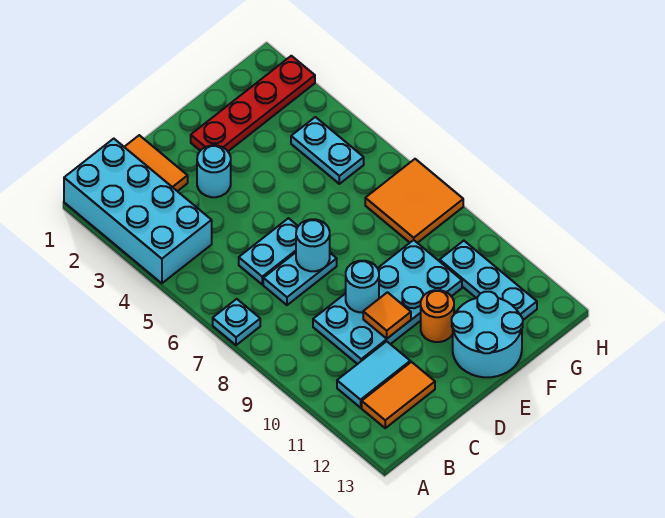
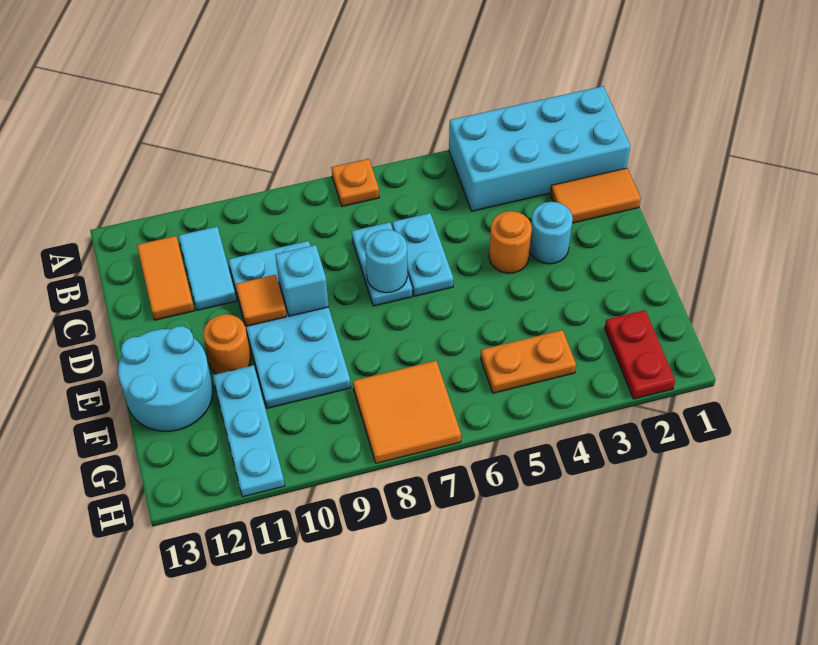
cyan plate A7 level 1 -> orange plate A7 level 1
none -> orange round brick D4 level 1
cyan round brick D9 level 2 -> cyan brick D9 level 2
red plate E2:H2 level 1 -> red plate G2:H2 level 1
cyan plate G4:G5 level 1 -> orange plate G4:G5 level 1
cyan plate G10:G12 level 1 -> cyan plate F11:H11 level 1

